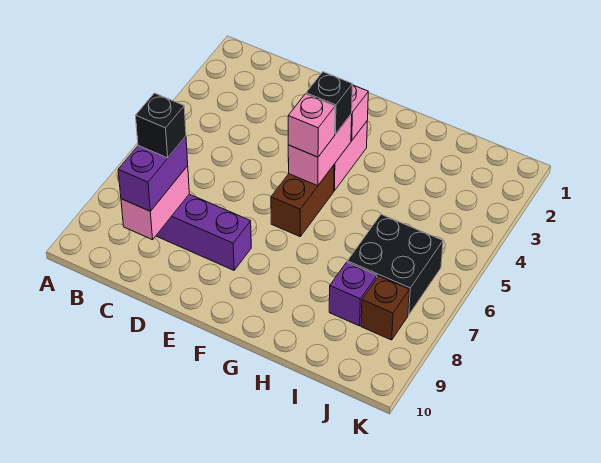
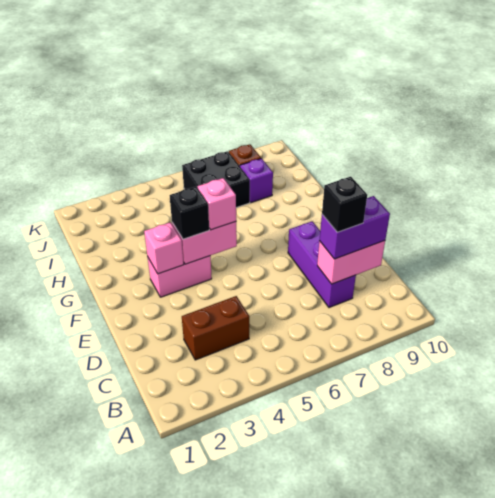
brown brick F5:F6 level 1 -> brown brick C3:C4 level 1

